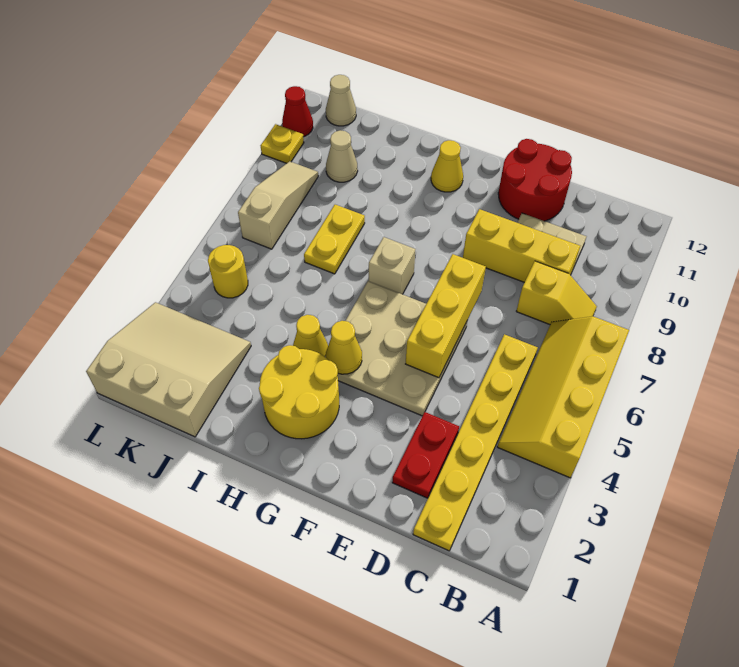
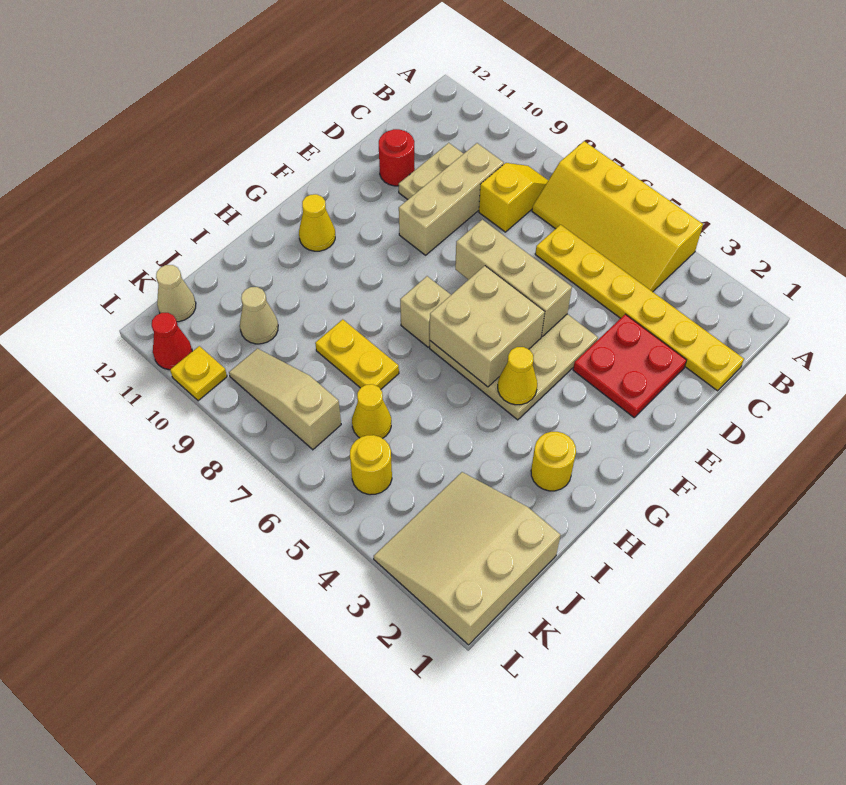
yellow brick C9:E9 level 1 -> tan brick C9:E9 level 1
red plate D2:D3 level 1 -> red plate D2:E3 level 1
red round brick D11:E12 level 1 -> red round brick D11 level 1
yellow brick E5:E7 level 2 -> tan brick E5:E7 level 2
none -> tan brick F5:G6 level 2
yellow round brick G2:H3 level 1 -> yellow round brick H2 level 1
yellow cone H4 level 1 -> yellow cone J6 level 1

